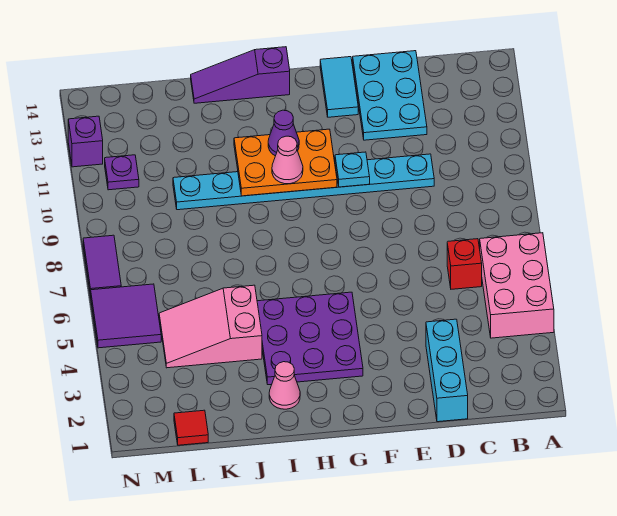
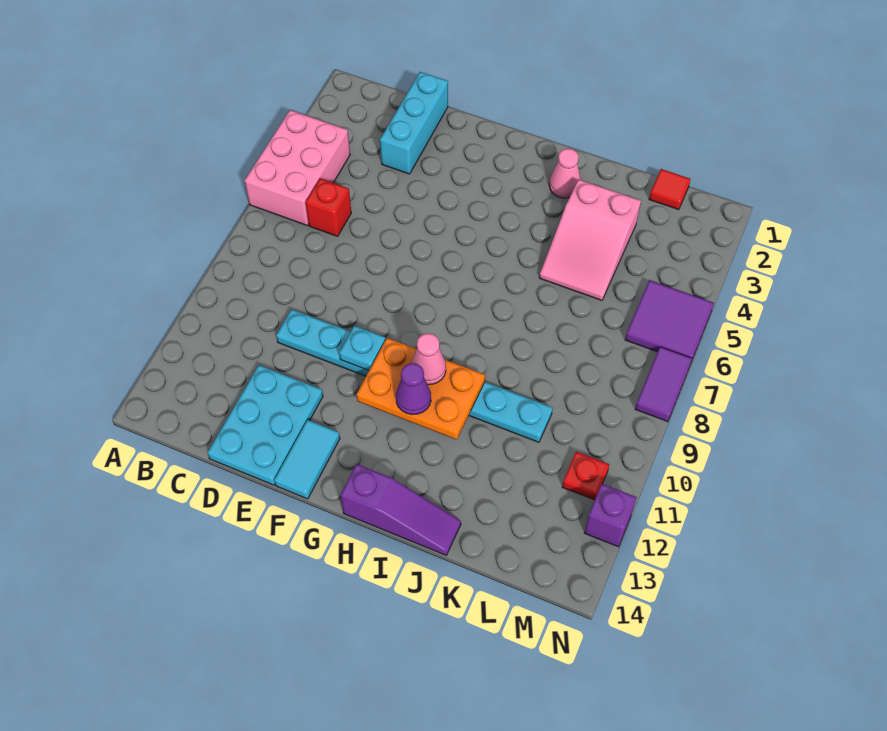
purple plate G3:I5 level 1 -> none
pink slope J4:L5 level 1 top J -> pink slope J3:K5 level 1 top 3
purple plate M11 level 1 -> red plate M11 level 1

